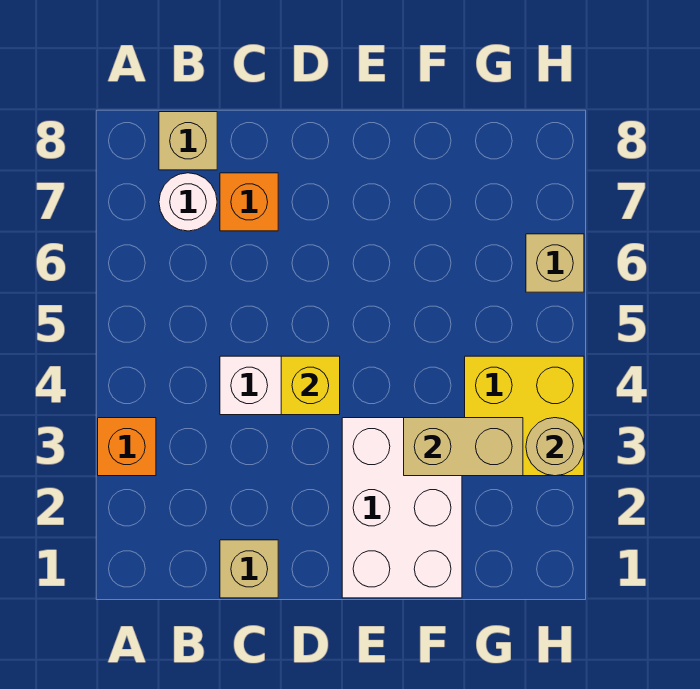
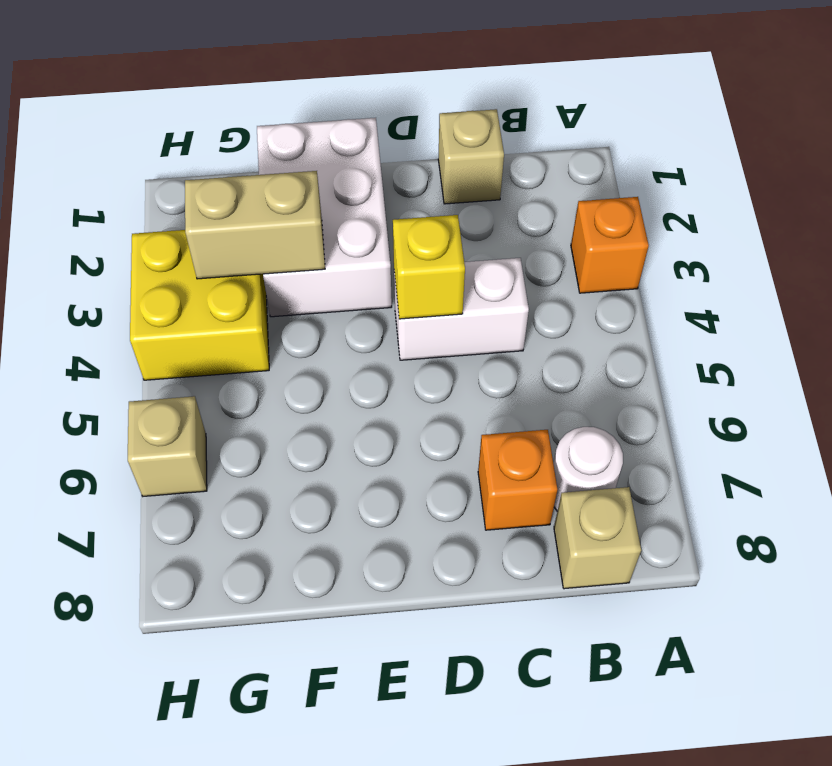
tan round brick H3 level 2 -> none

